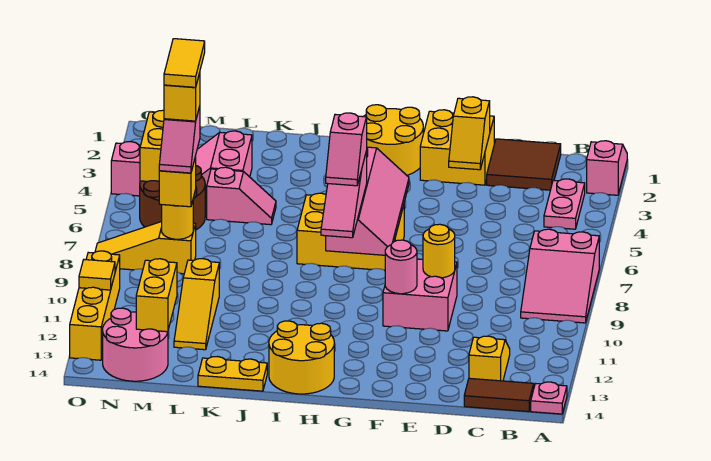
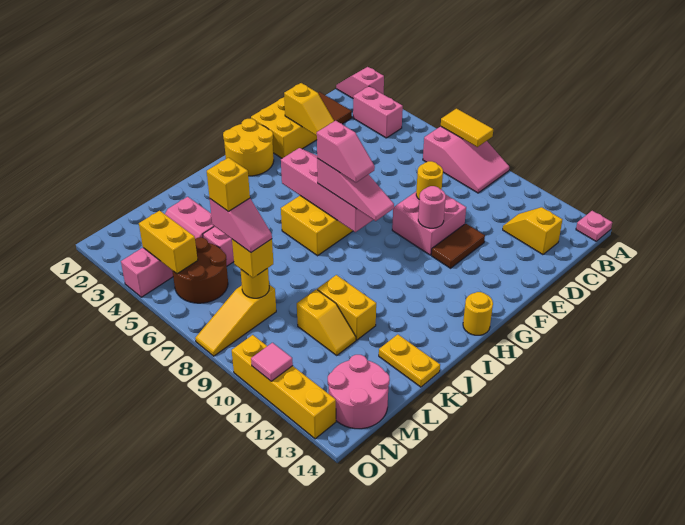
pink plate B3:B4 level 1 -> pink brick B3:B4 level 1
brown tile B14:C14 level 1 -> brown tile E11:F11 level 1
yellow round brick H13:I14 level 1 -> yellow round brick H14 level 1
yellow plate J14:K14 level 1 -> yellow plate K13:K14 level 1
yellow slope L10:L12 level 1 top 10 -> yellow slope L10:L11 level 1 top 10
yellow tile M6:M7 level 6 -> yellow tile A7:A8 level 2
yellow brick M12:M13 level 2 -> yellow brick K10:K11 level 1
yellow tile O11 level 2 -> pink tile O11 level 2

